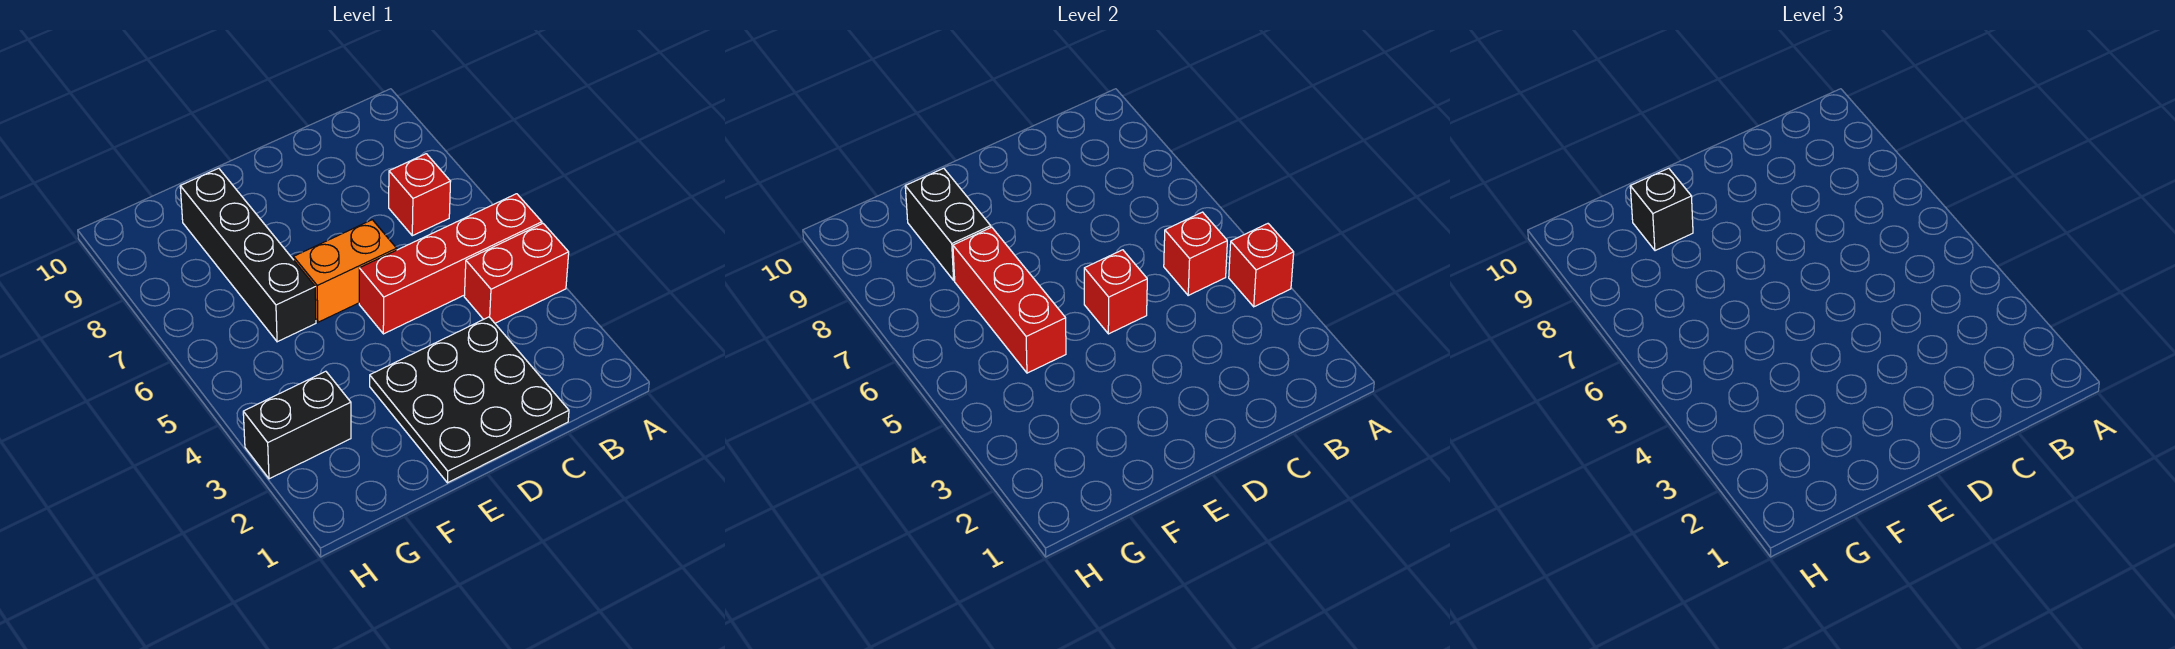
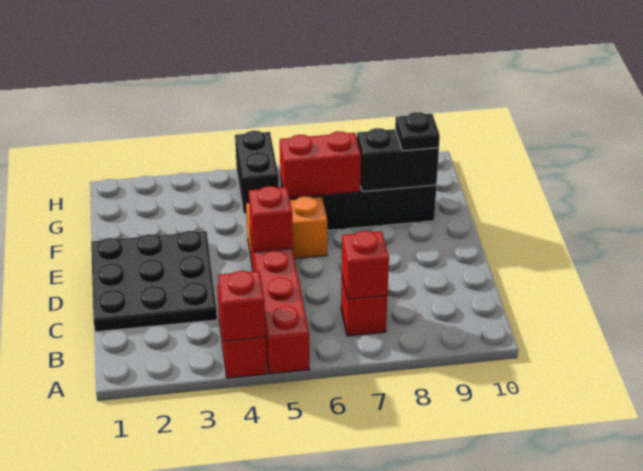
red brick B5 level 2 -> red brick B7 level 2
orange brick D6:E6 level 1 -> orange brick E5:E6 level 1
red brick F5:F7 level 2 -> red brick F6:F7 level 2
black brick F9 level 3 -> black plate F9 level 3
black brick G3:H3 level 1 -> black brick G5:H5 level 1

